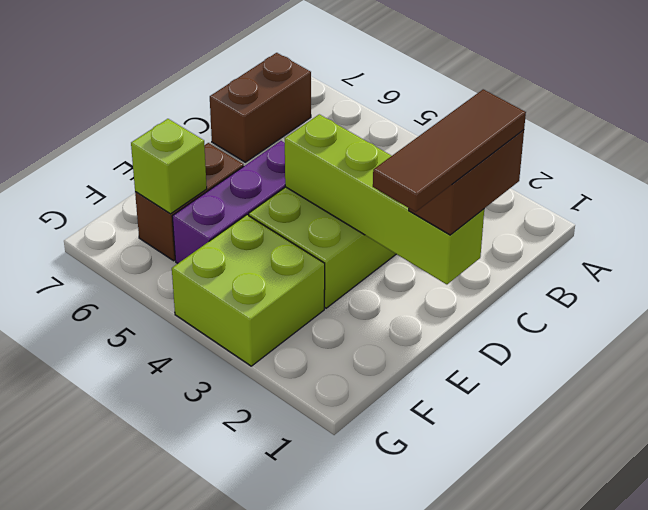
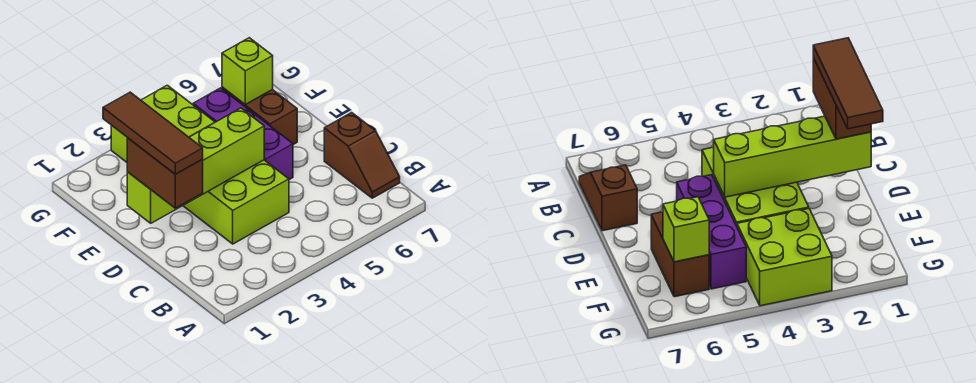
brown brick B7:C7 level 1 -> brown slope B7:C7 level 1 top C

